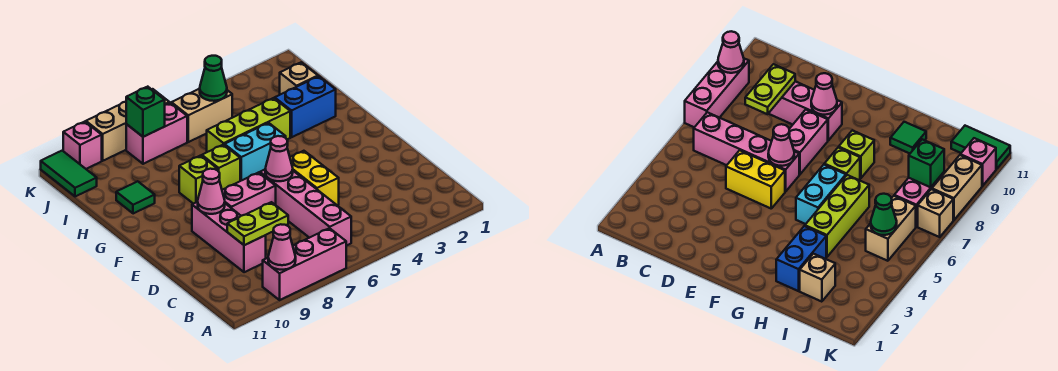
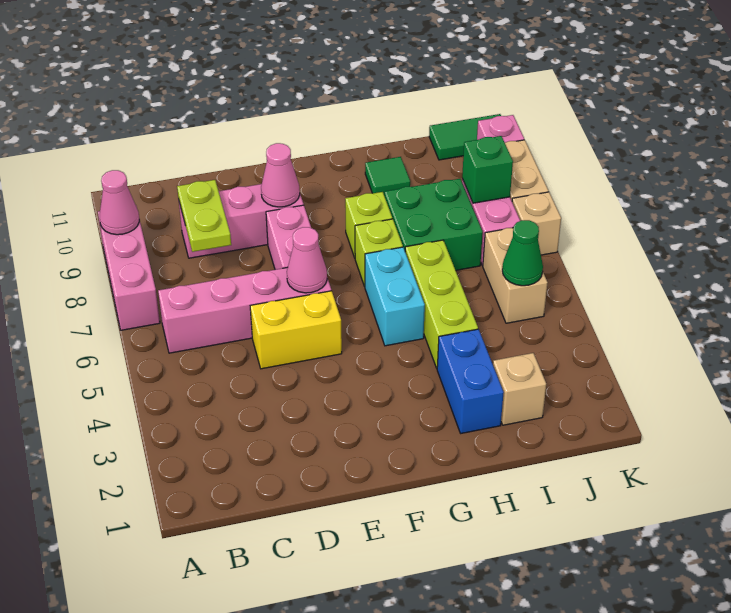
none -> green brick H7:I8 level 1

